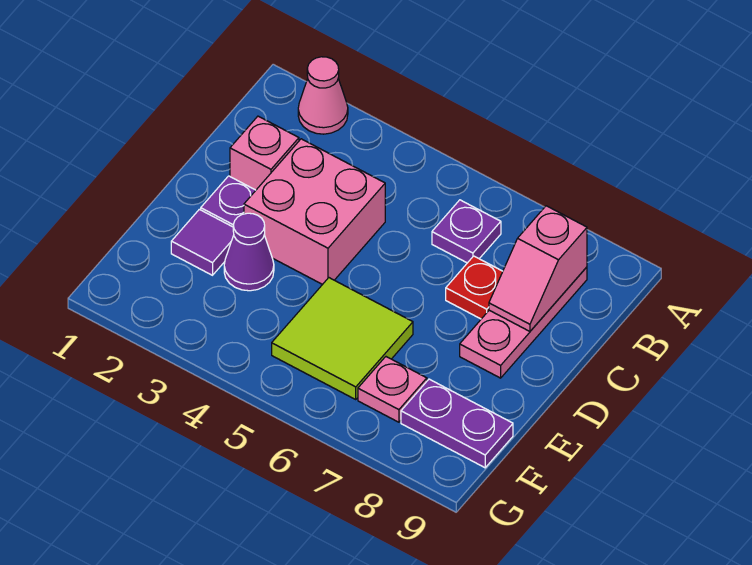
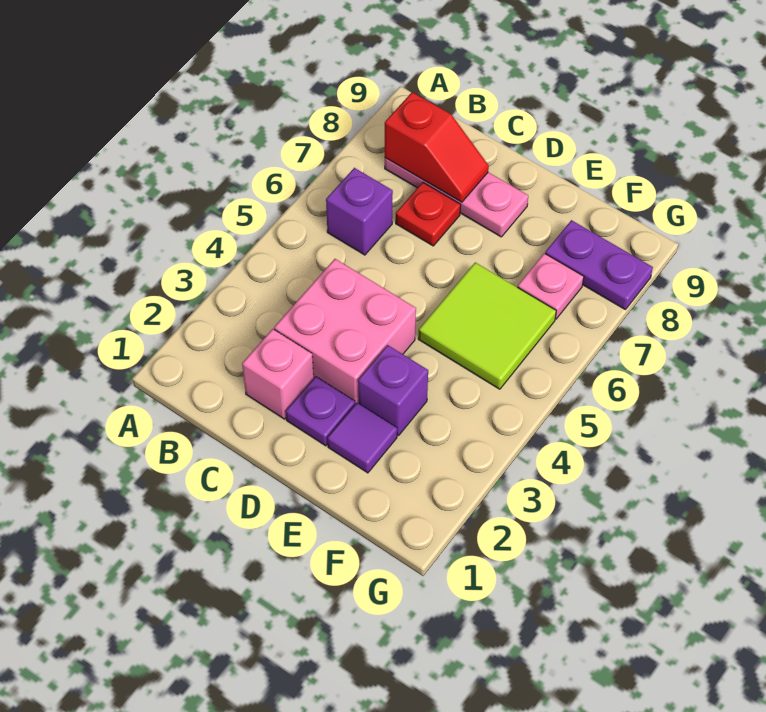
pink cone A2 level 1 -> none
purple plate B6 level 1 -> purple brick B6 level 1
pink slope B8:C8 level 2 top B -> red slope B8:C8 level 2 top B
purple cone E3 level 1 -> purple brick E3 level 1
purple plate F8:F9 level 1 -> purple plate F8:G8 level 1

